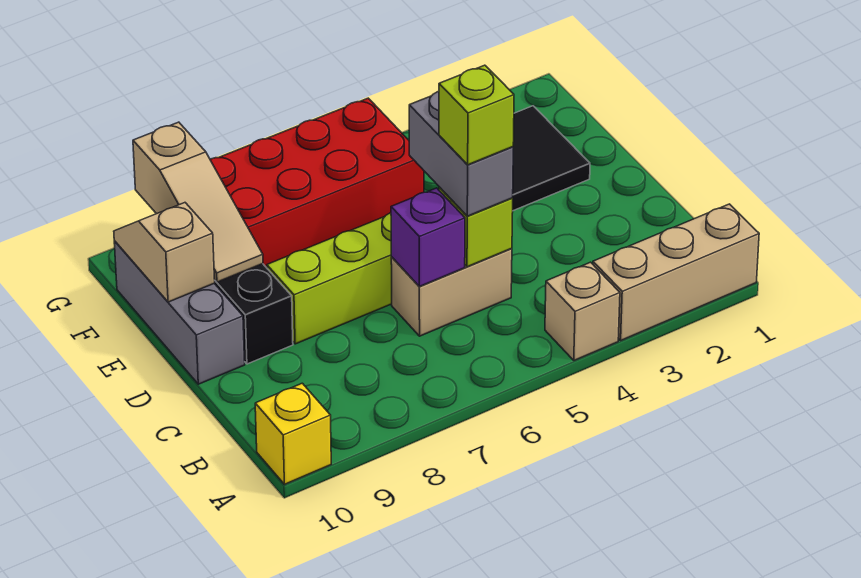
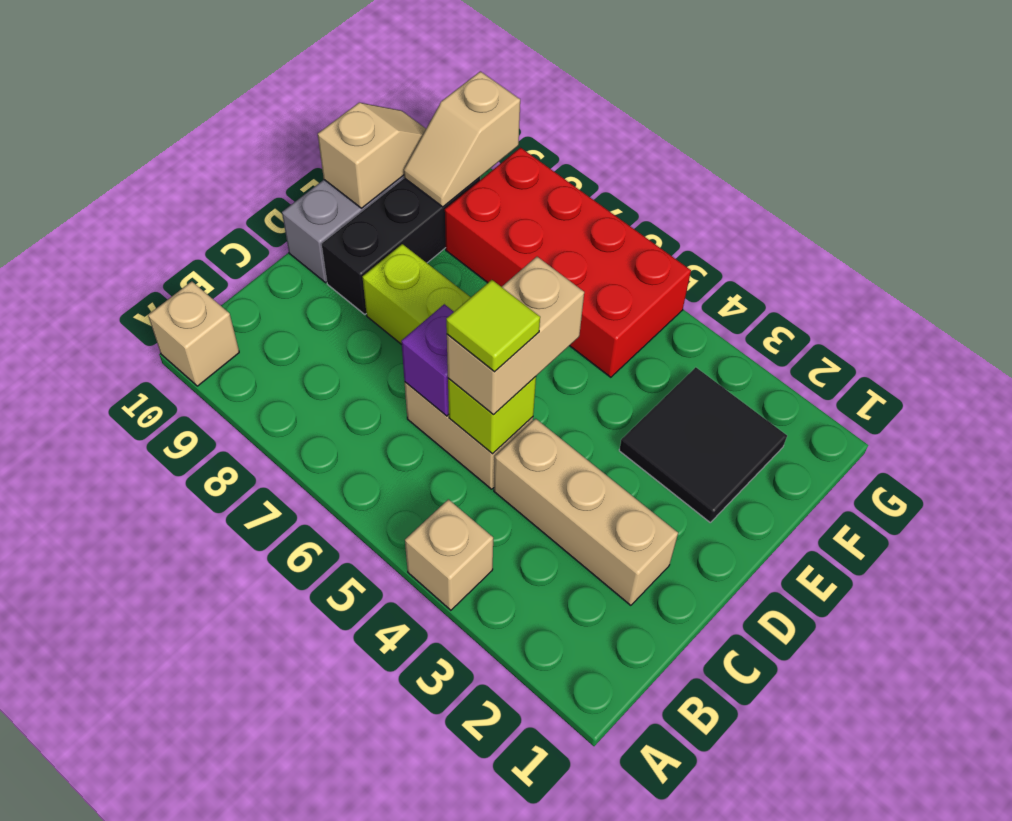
tan brick A1:A3 level 1 -> tan brick C2:C4 level 1
yellow brick A10 level 1 -> tan brick A10 level 1
grey brick C5:D5 level 3 -> tan brick C5:D5 level 3
lime brick C5 level 4 -> lime tile C5 level 4
tan slope E9:G9 level 2 top G -> tan slope F9:G9 level 2 top G

